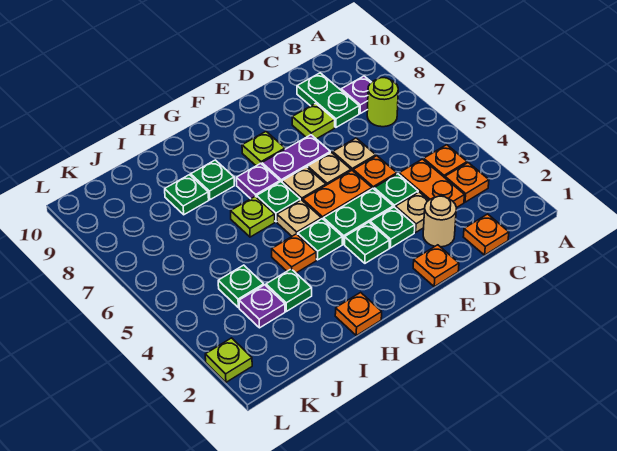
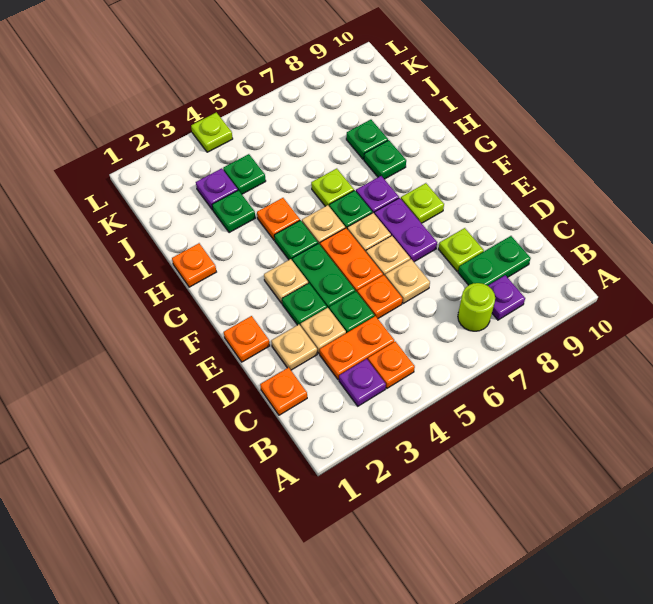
orange plate B3 level 1 -> purple plate B3 level 1
tan round brick D2 level 1 -> tan plate D2 level 1
green plate F3 level 1 -> tan plate F3 level 1
lime plate L2 level 1 -> lime plate L4 level 1

